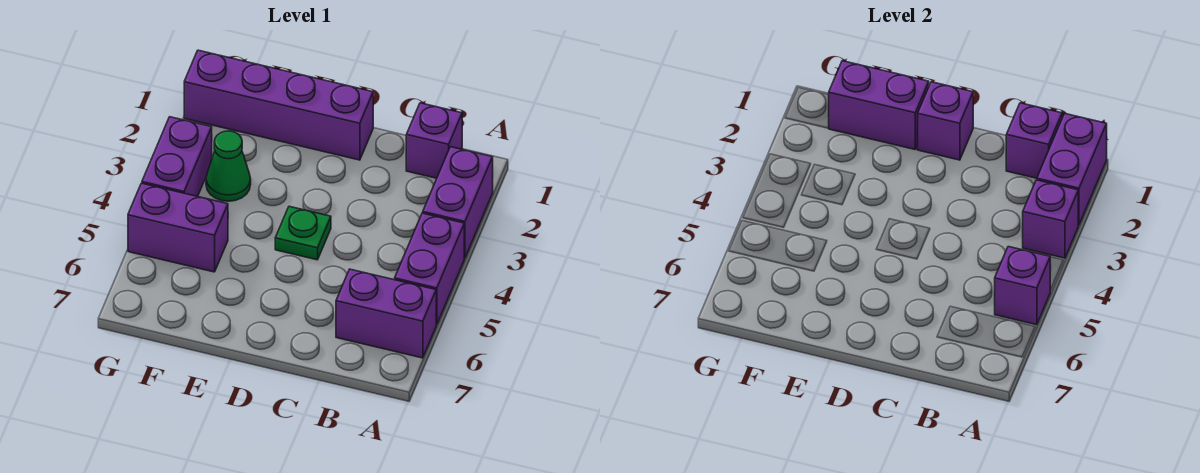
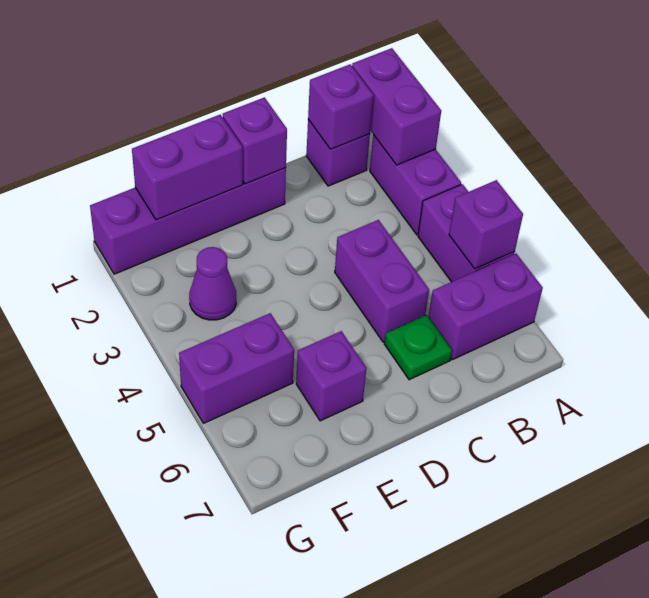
purple brick A3 level 2 -> purple brick E6 level 1
green plate D4 level 1 -> green plate C6 level 1
green cone F3 level 1 -> purple cone F3 level 1
purple brick G3:G4 level 1 -> purple brick C4:C5 level 1

